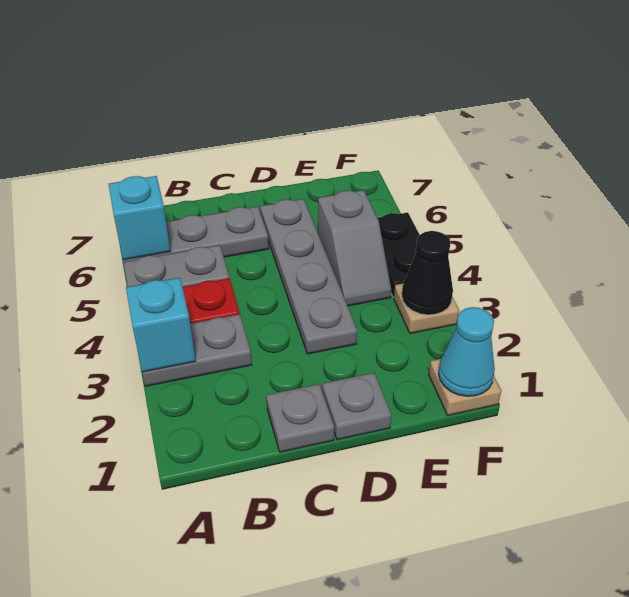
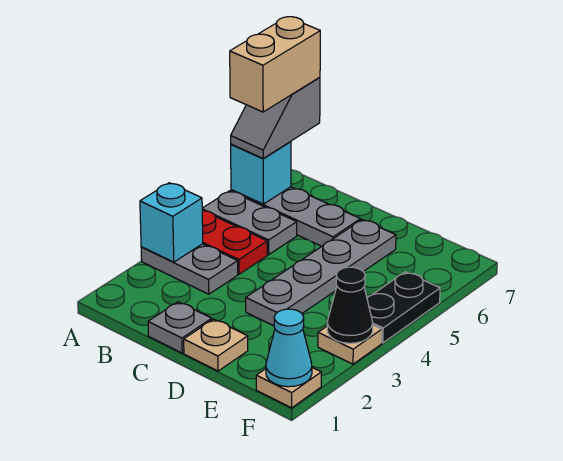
none -> tan brick A6:A7 level 4
grey plate D1 level 1 -> tan plate D1 level 1
grey slope E4:E5 level 1 top 5 -> grey slope A6:A7 level 3 top 7

